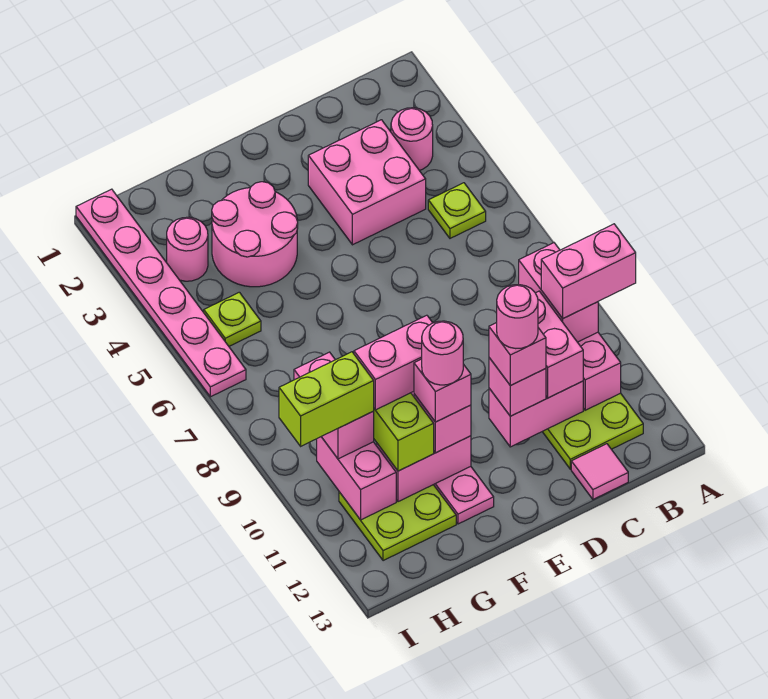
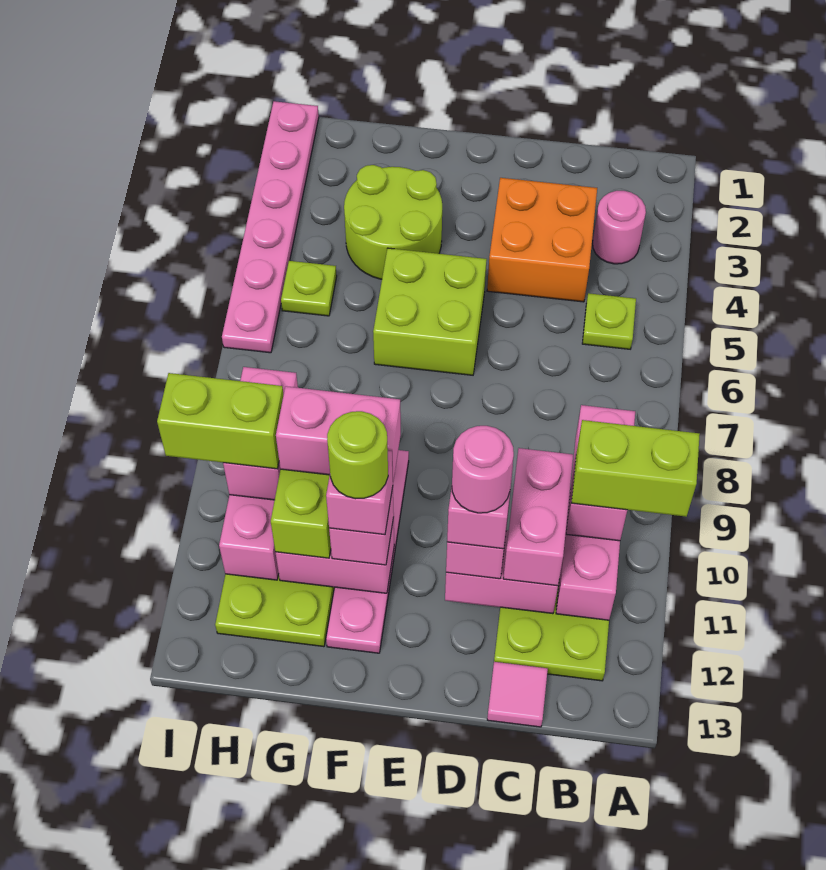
pink brick A10:B10 level 4 -> lime brick A10:B10 level 4
pink brick C3:D4 level 1 -> orange brick C3:D4 level 1
none -> lime brick E5:F6 level 1
pink round brick F3:G4 level 1 -> lime round brick F3:G4 level 1
pink round brick F11 level 5 -> lime round brick F11 level 5
pink round brick H3 level 1 -> none

